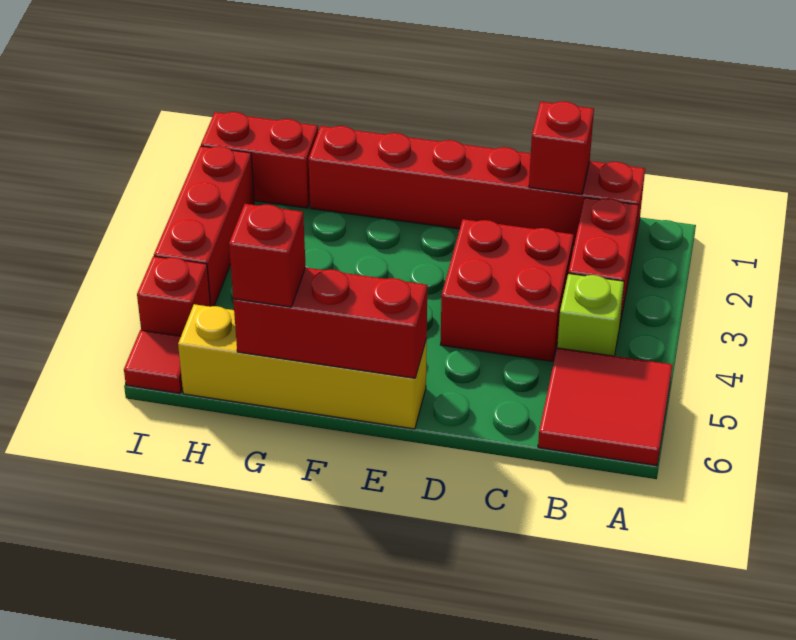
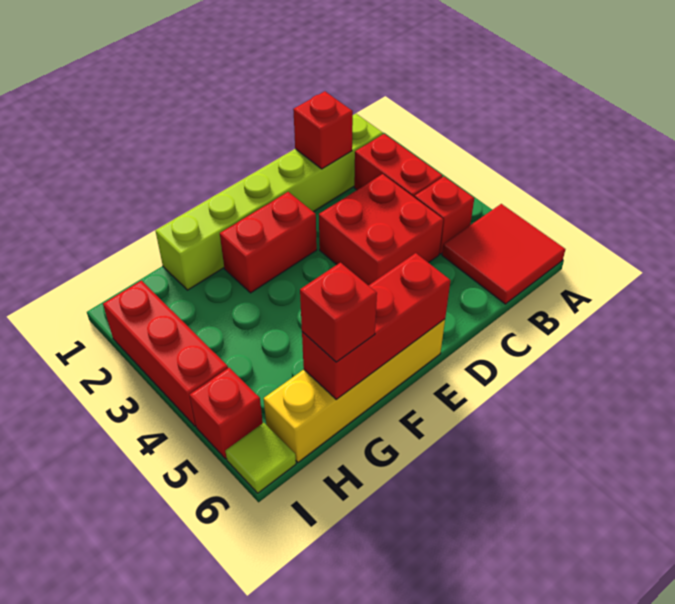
red brick B1:G1 level 1 -> lime brick B1:G1 level 1
lime brick B4 level 1 -> red brick B4 level 1
red brick H1:I1 level 1 -> red brick E2:F2 level 1
red tile I6 level 1 -> lime tile I6 level 1

